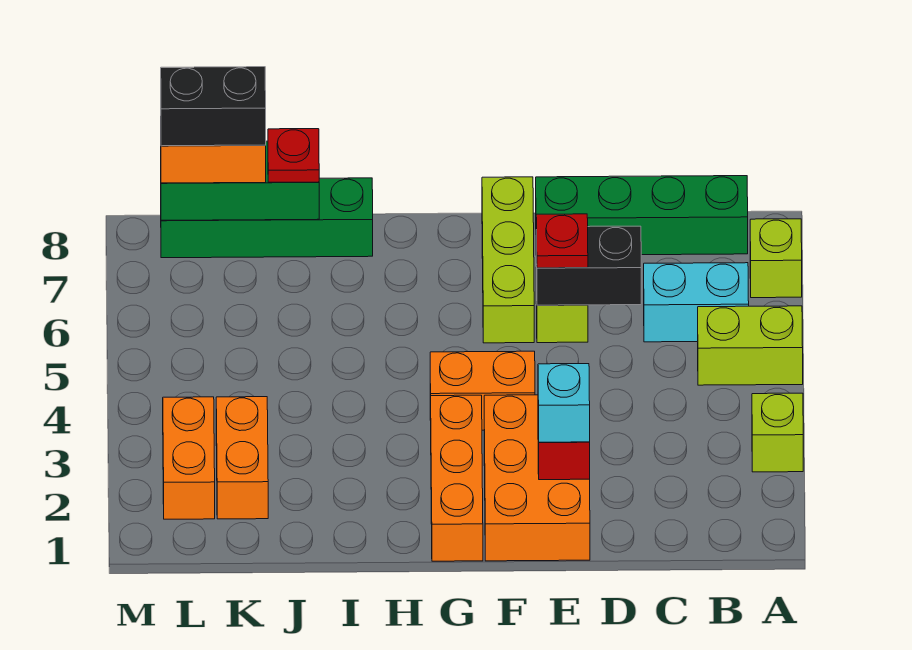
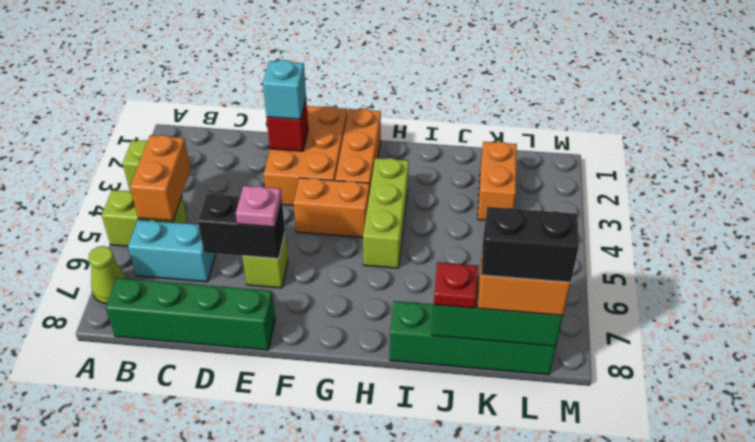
lime brick A7 level 1 -> lime cone A7 level 1
red plate E6 level 3 -> pink plate E6 level 3
lime brick F6:F8 level 1 -> lime brick H3:H5 level 1
orange brick L2:L3 level 1 -> orange brick B4:B5 level 2

